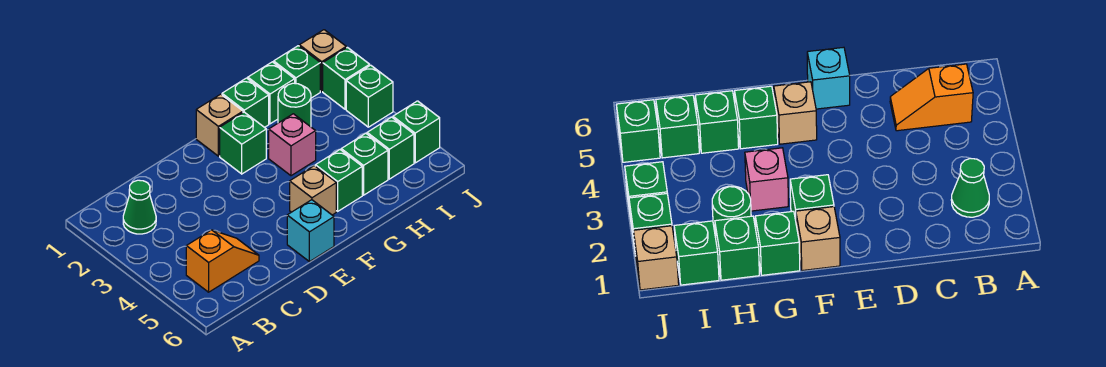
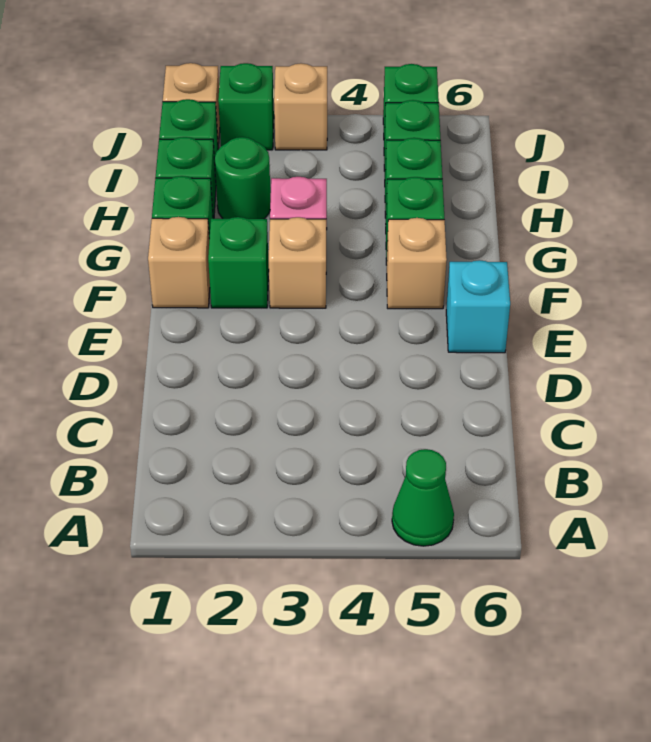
green cone B2 level 1 -> green cone A5 level 1
orange slope B5:C5 level 1 top B -> none
none -> tan brick F3 level 1
green brick J3 level 1 -> tan brick J3 level 1

